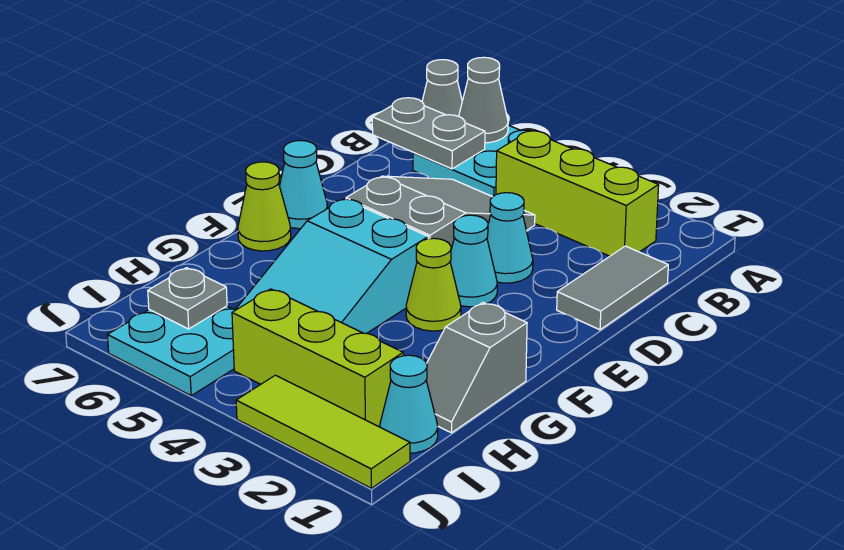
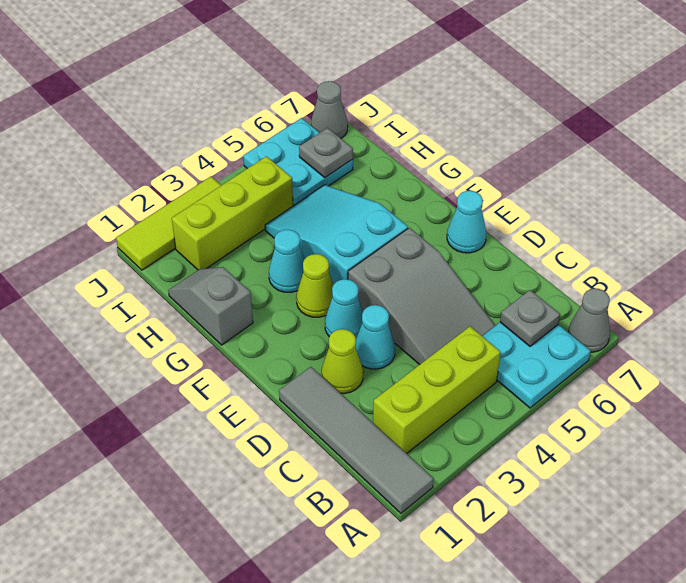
grey cone A6 level 2 -> grey cone J7 level 1
grey plate B6:B7 level 2 -> grey plate B6 level 2
grey tile C1:D1 level 1 -> grey tile A1:D1 level 1
lime cone F7 level 1 -> lime cone D2 level 1
cyan cone I1 level 1 -> cyan cone G3 level 1

